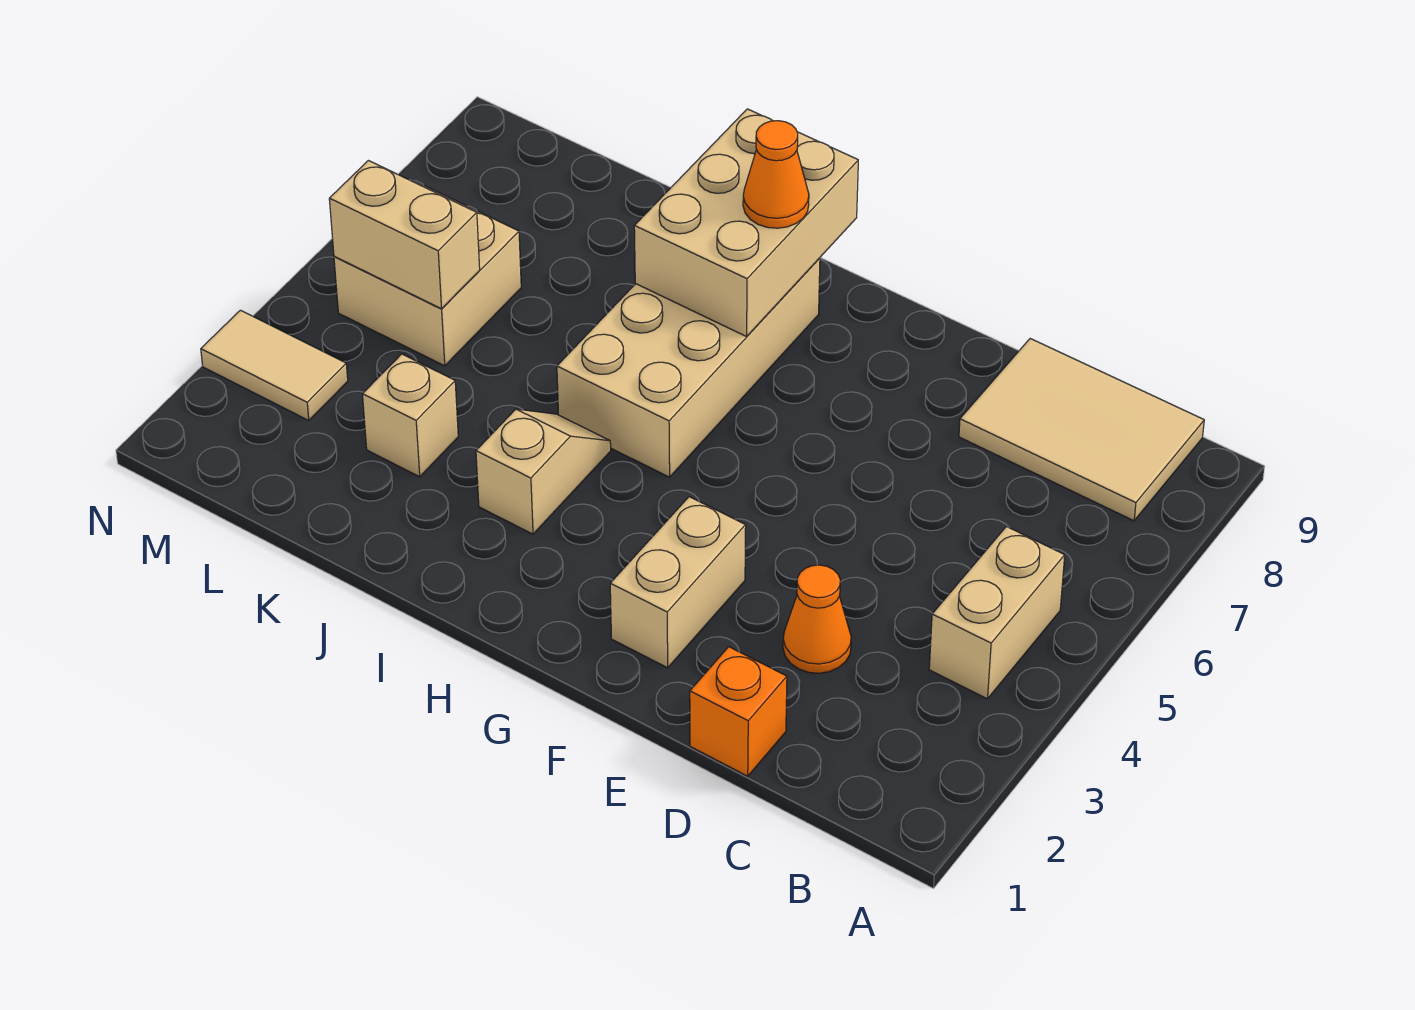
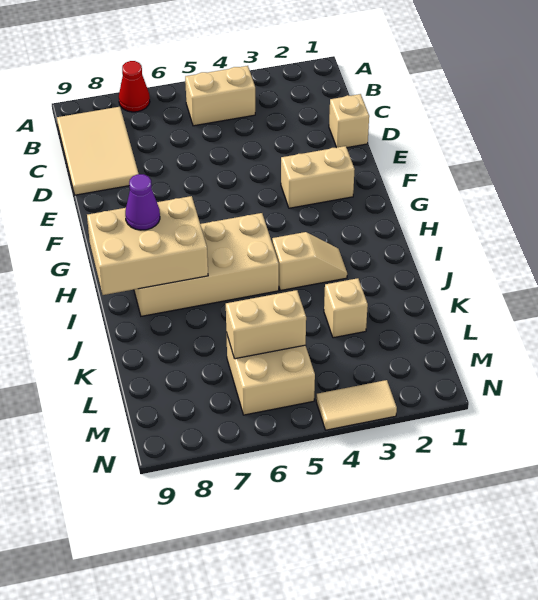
none -> red cone A7 level 1
orange brick D1 level 1 -> tan brick D1 level 1
orange cone D3 level 1 -> none
orange cone H8 level 3 -> purple cone H8 level 3
tan slope I3:I4 level 1 top 3 -> tan slope I3:I4 level 1 top 4
tan brick L5:M5 level 2 -> tan brick L5:L6 level 2
tan tile M3:N3 level 1 -> tan tile N3:N4 level 1

